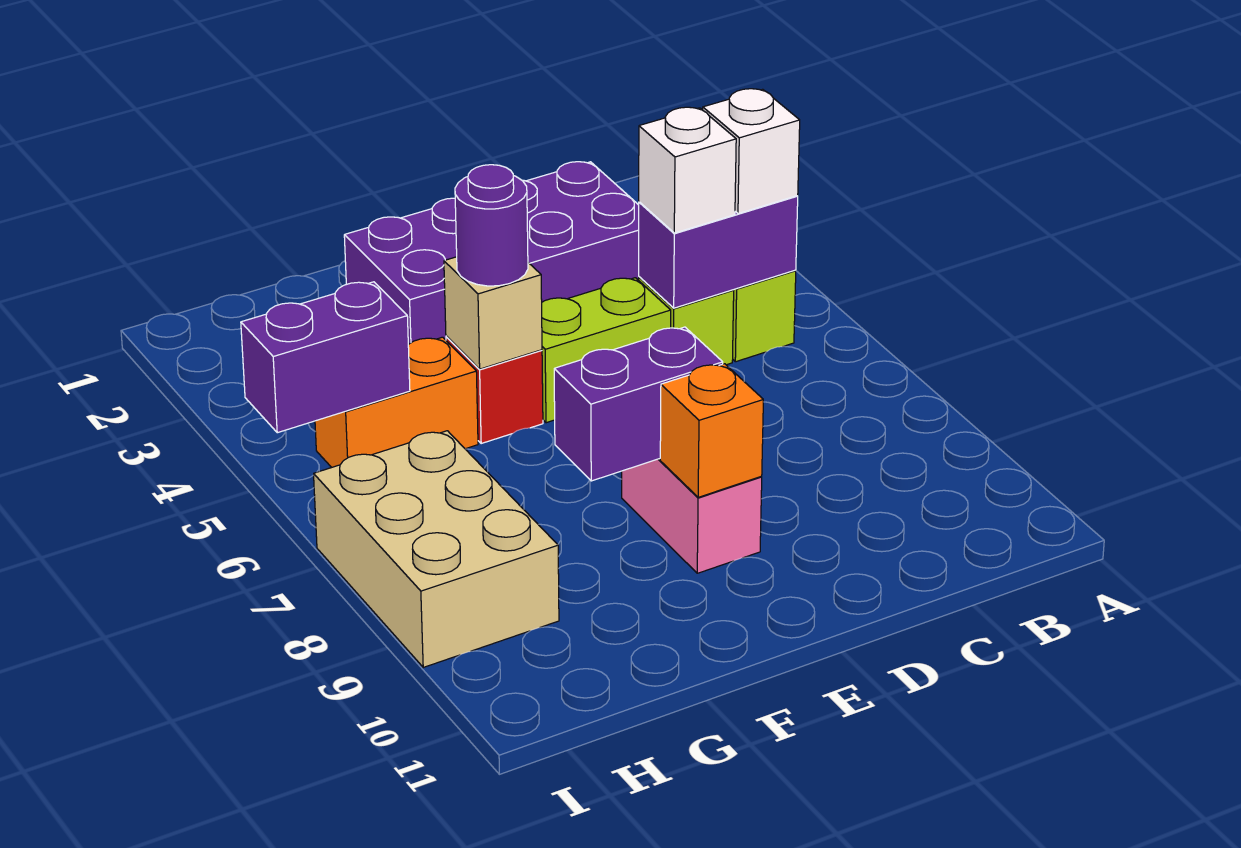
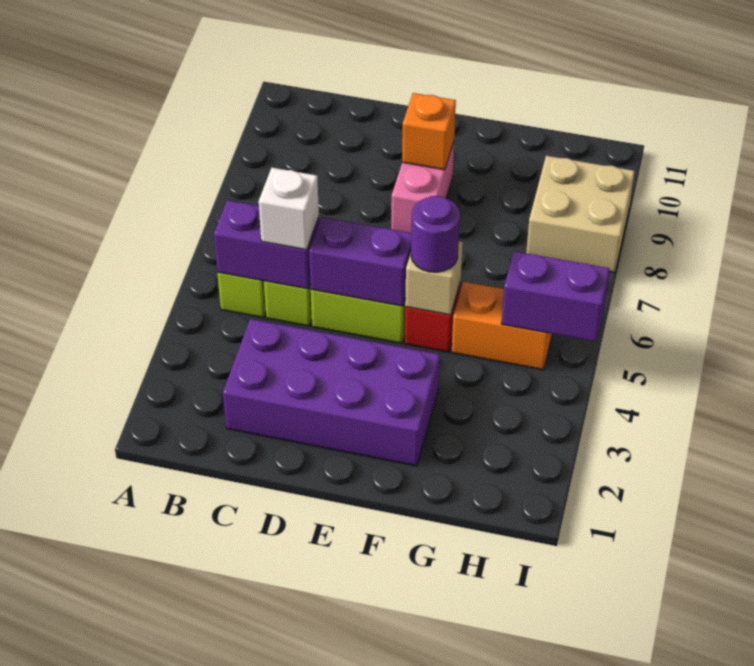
white brick B5 level 3 -> none
purple brick E8:F8 level 2 -> purple brick D5:E5 level 2
tan brick H7:I9 level 1 -> tan brick H8:I9 level 1

